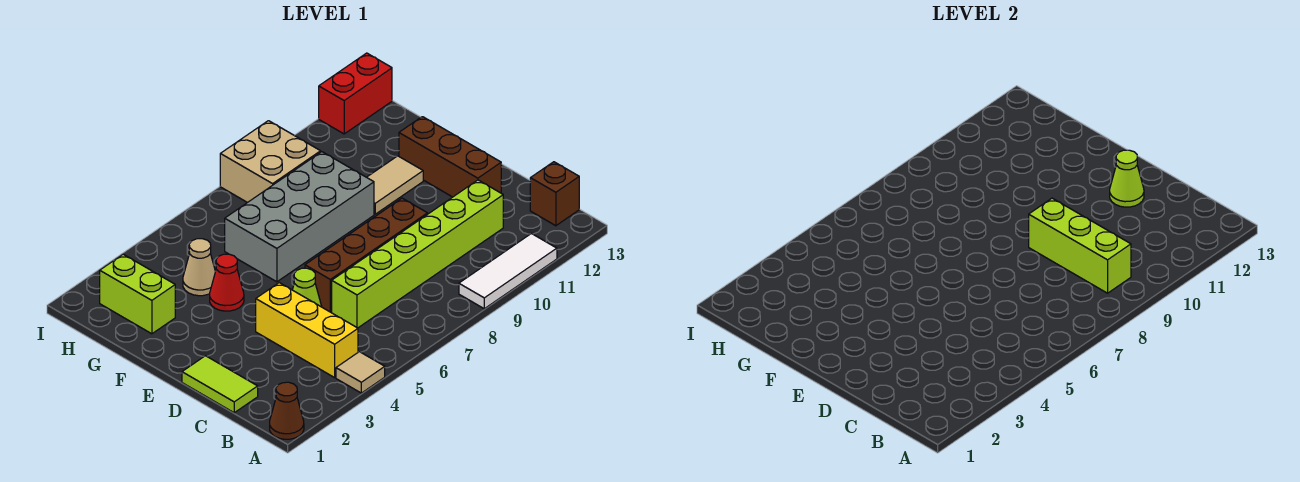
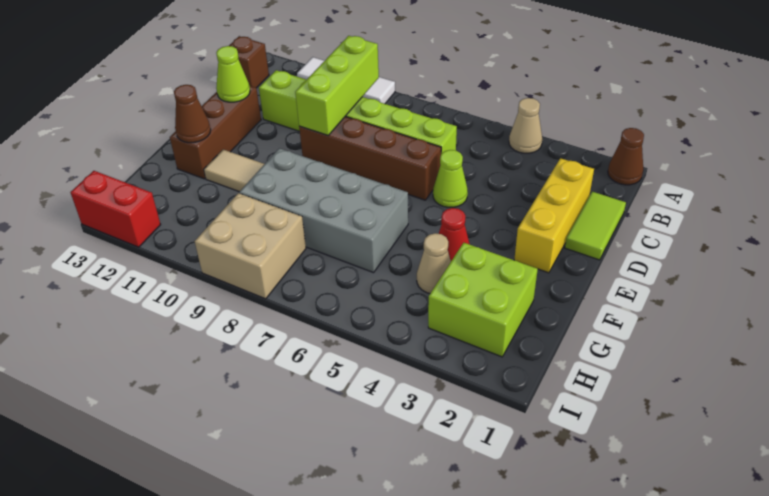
tan tile A4 level 1 -> tan cone A4 level 1
yellow brick B4:D4 level 1 -> yellow brick C2:E2 level 1
none -> brown cone F12 level 2
lime brick G2:H2 level 1 -> lime brick G2:H3 level 1

